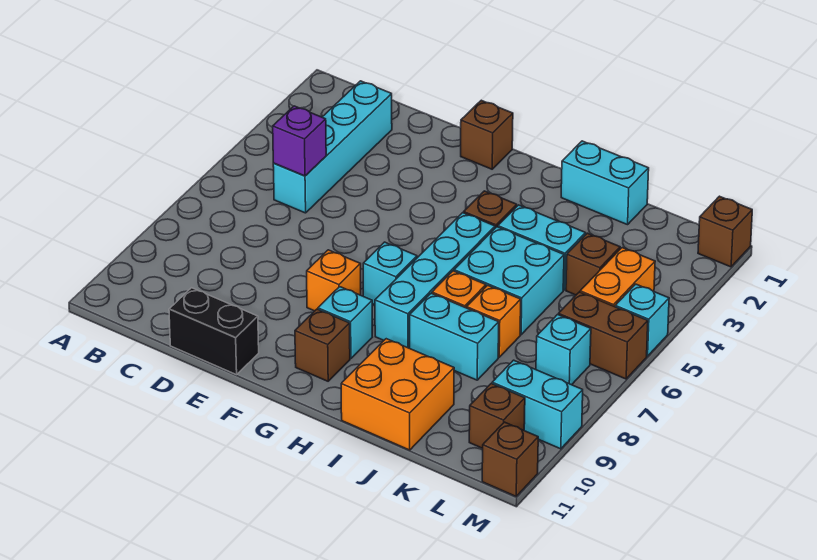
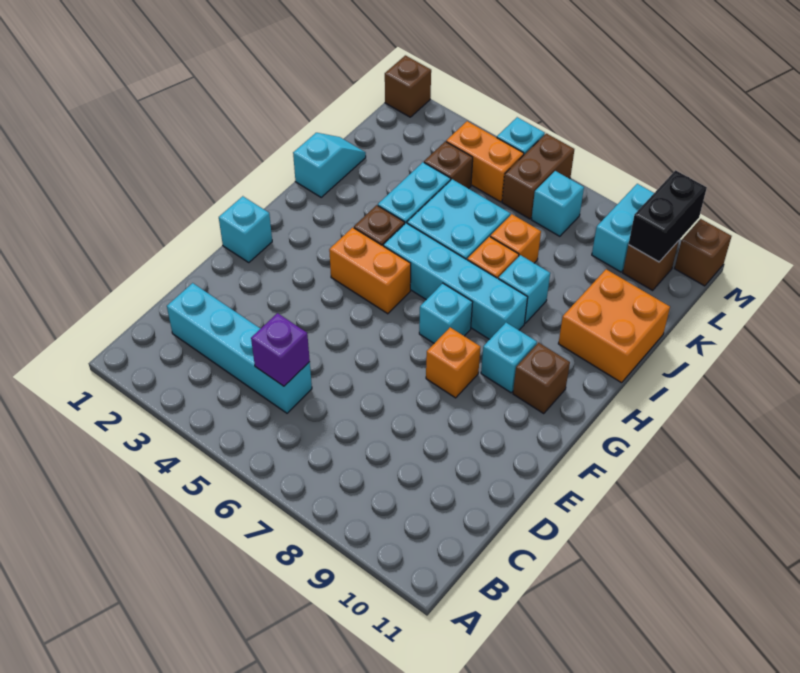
black brick D11:E11 level 1 -> black brick L10:M10 level 2
brown brick F1 level 1 -> cyan brick F1 level 1
none -> orange brick G4:G5 level 1
cyan brick I1:J1 level 1 -> cyan slope I1:J1 level 1 top I
cyan brick I8:J8 level 1 -> cyan brick I8 level 1

